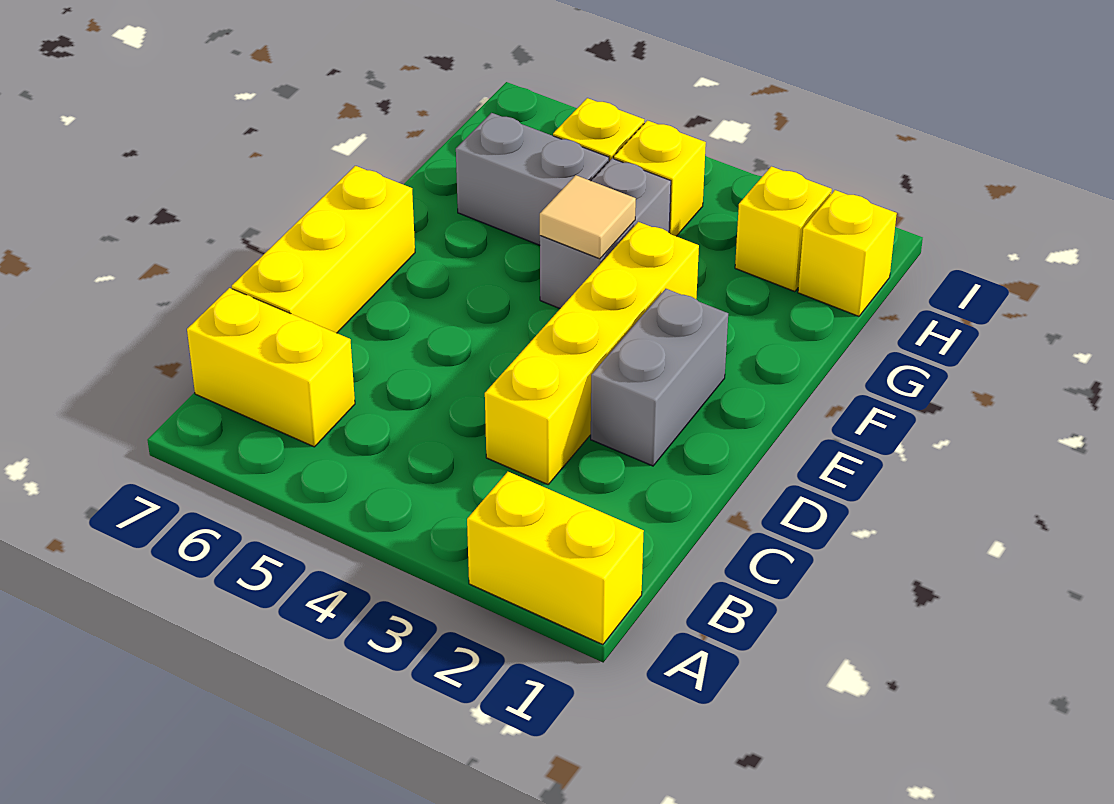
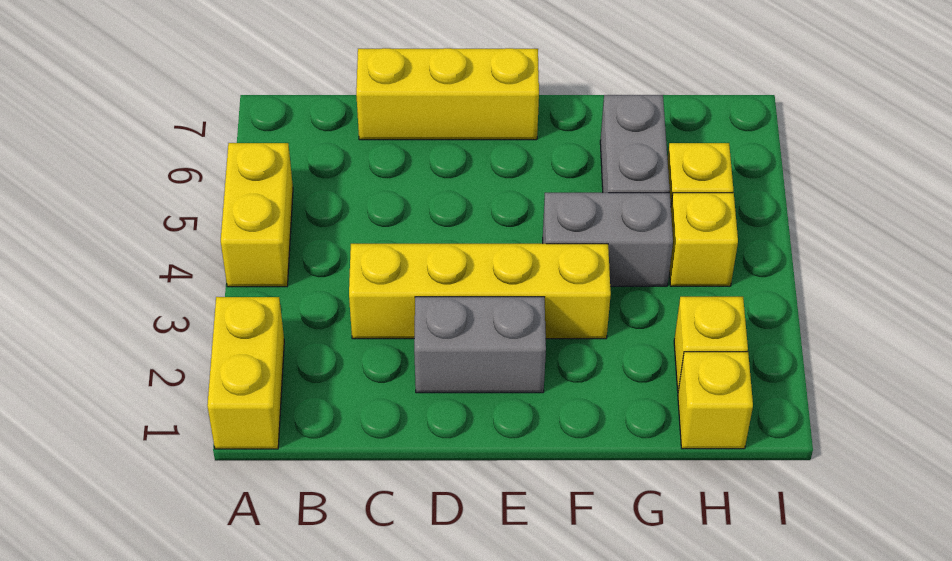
yellow brick B6:B7 level 1 -> yellow brick A4:A5 level 1
tan tile F4 level 2 -> none

